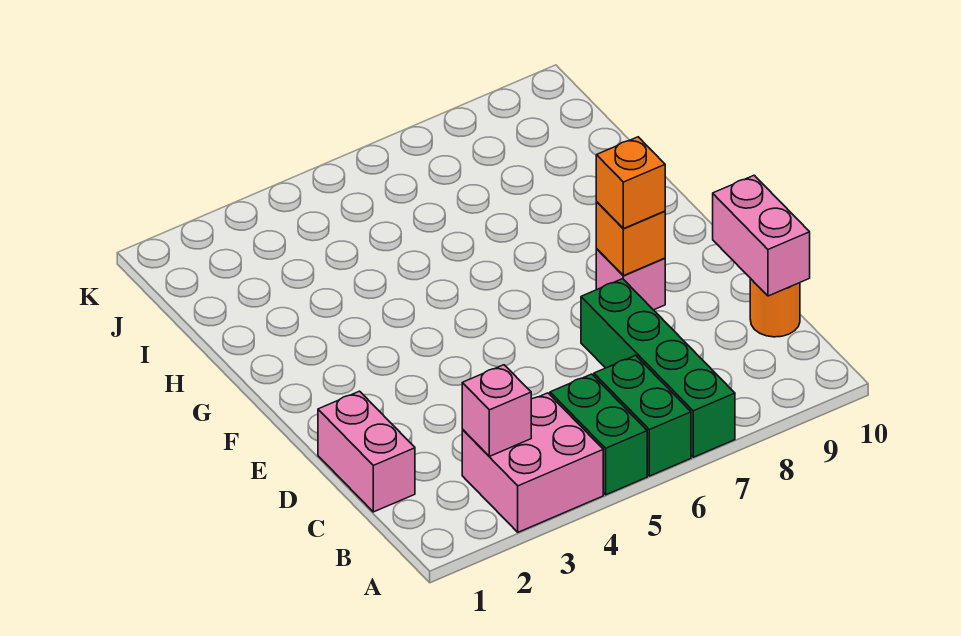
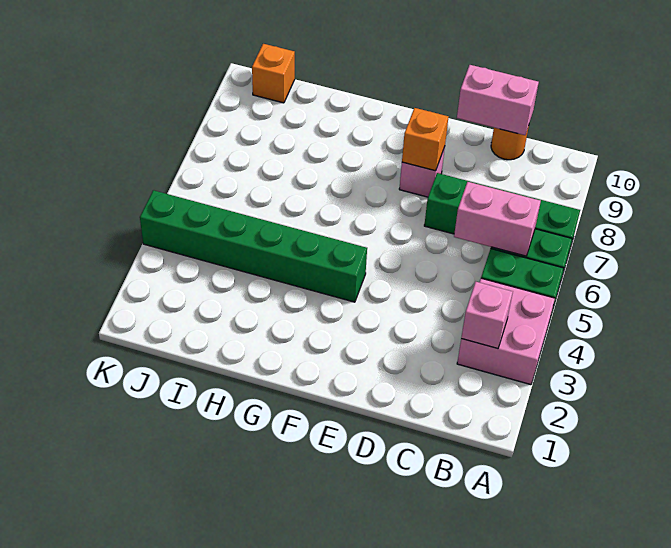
pink brick C1:D1 level 1 -> pink brick B6:C6 level 2
orange brick E8 level 3 -> orange brick J10 level 1
none -> green brick F4:K4 level 1

